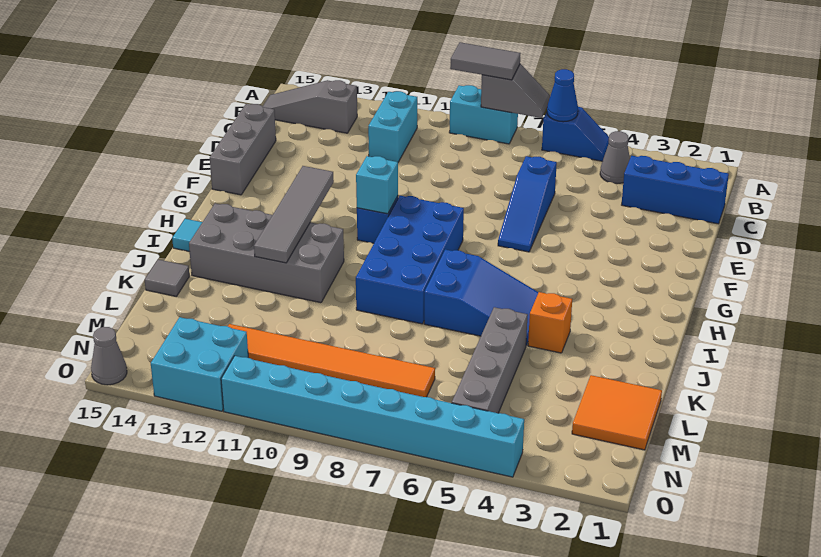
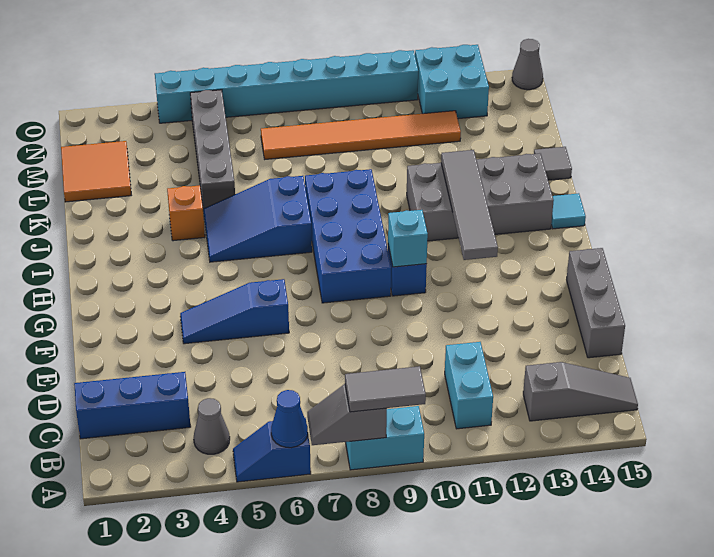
blue slope D6:F6 level 1 top D -> blue slope F4:F6 level 1 top 6

